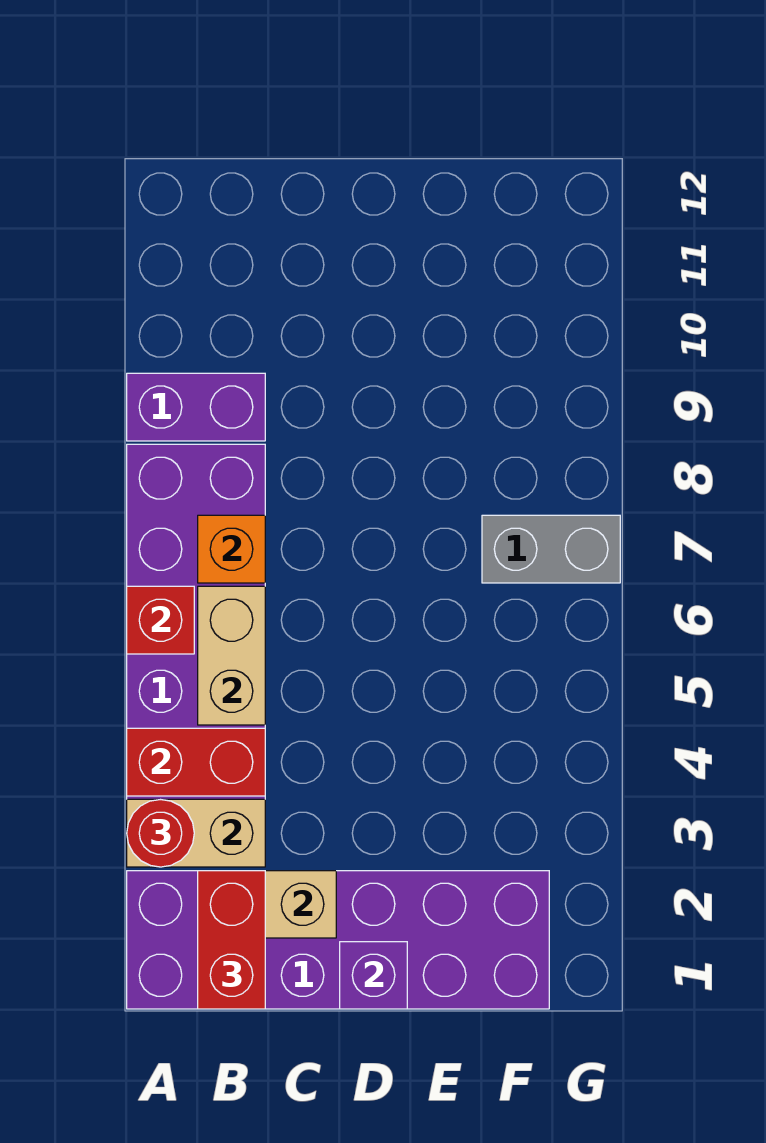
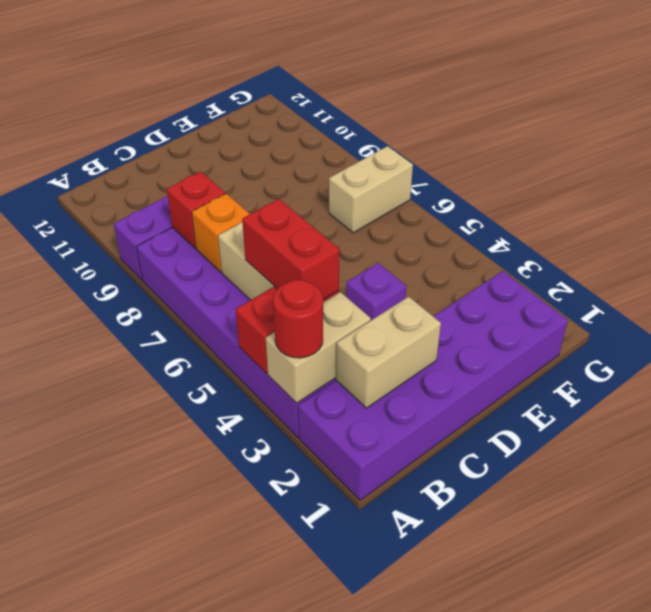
red brick A6 level 2 -> red brick B8 level 2
red brick B1:B2 level 3 -> red brick B4:B5 level 3
purple brick D1 level 2 -> purple brick D4 level 1
grey brick F7:G7 level 1 -> tan brick F7:G7 level 1

